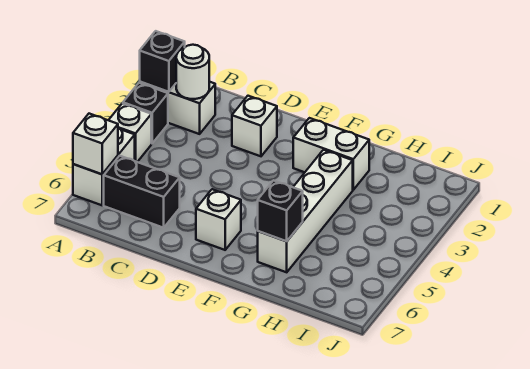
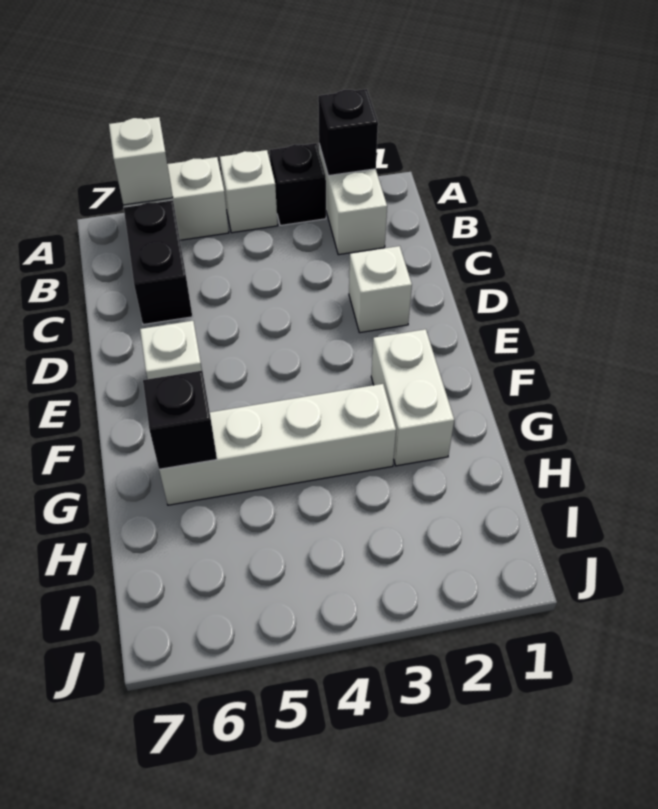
white round brick B2 level 2 -> none

